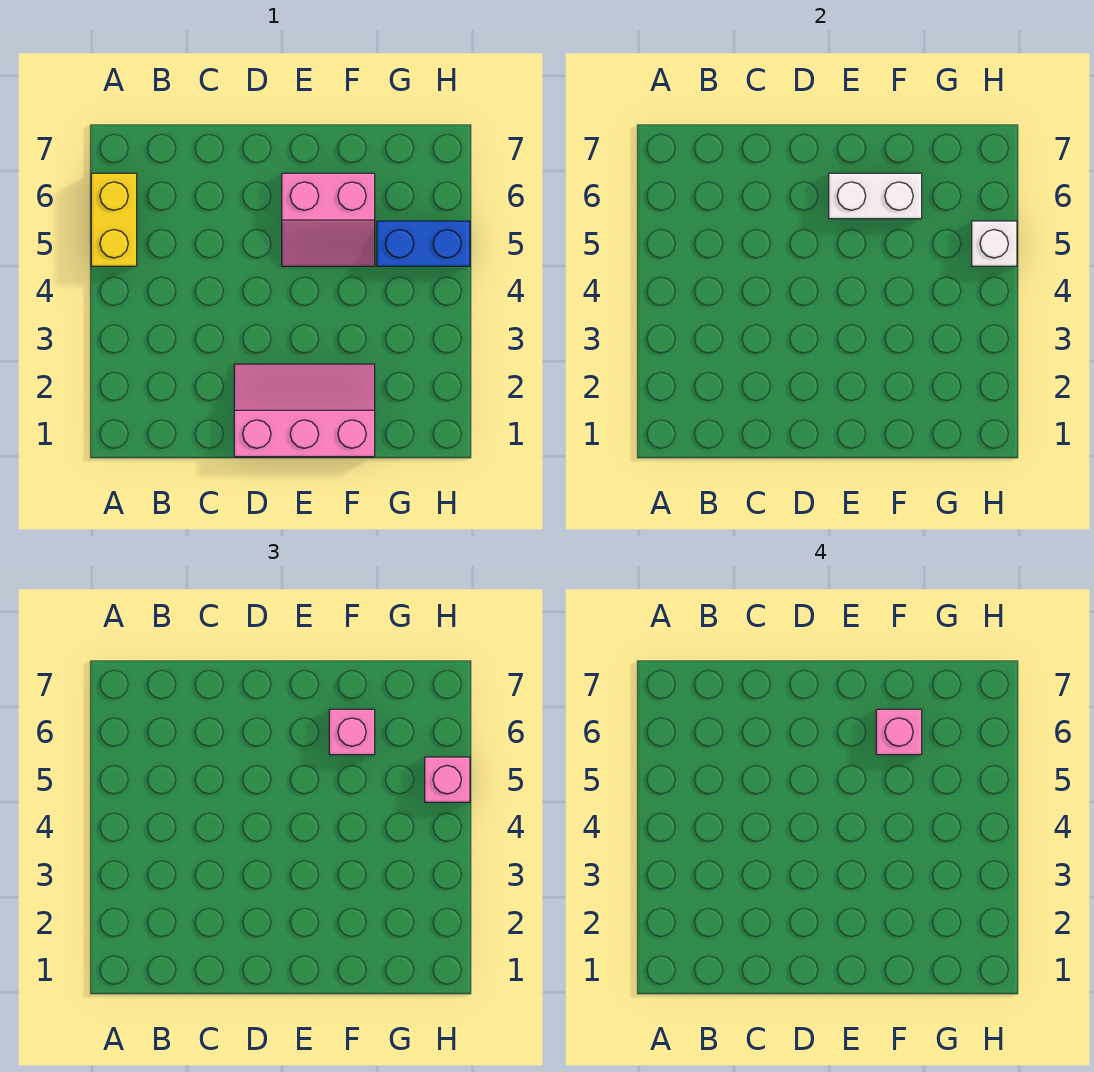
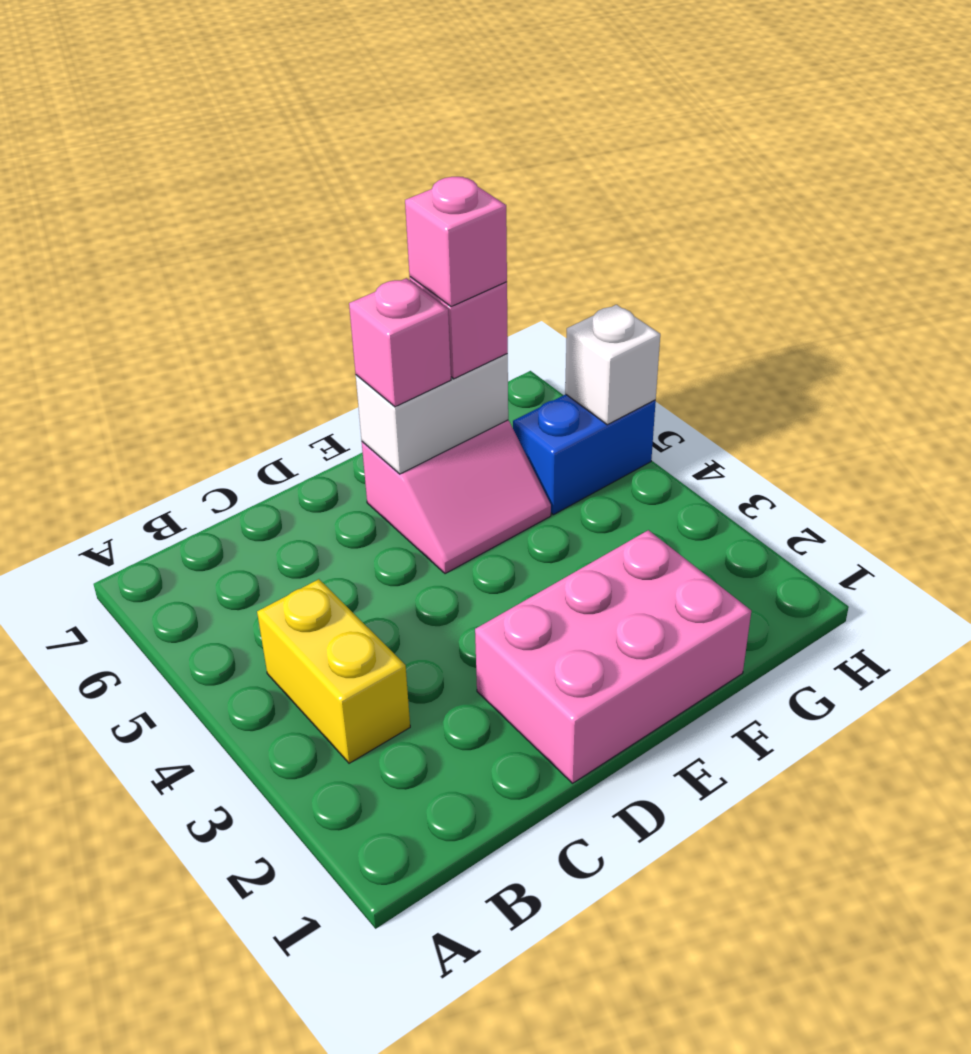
yellow brick A5:A6 level 1 -> yellow brick B3:B4 level 1
pink slope D1:F2 level 1 top 1 -> pink brick D1:F2 level 1
pink brick H5 level 3 -> pink brick E6 level 3

